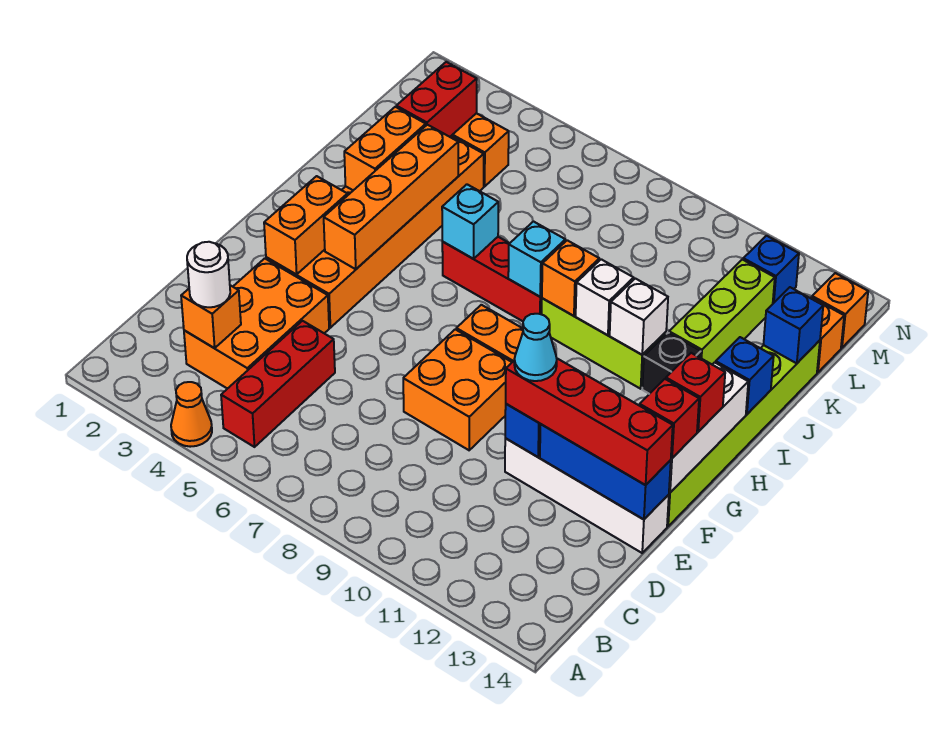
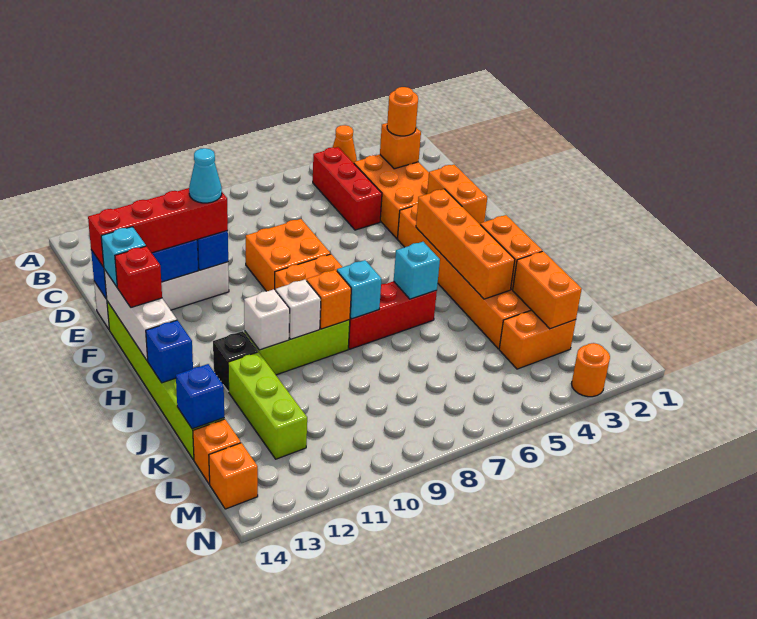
white round brick C3 level 3 -> orange round brick C3 level 3
red brick F14 level 3 -> cyan brick F14 level 3
red brick K3:L3 level 2 -> orange brick K3:L3 level 2
blue brick M12 level 1 -> none
none -> orange round brick N3 level 1

